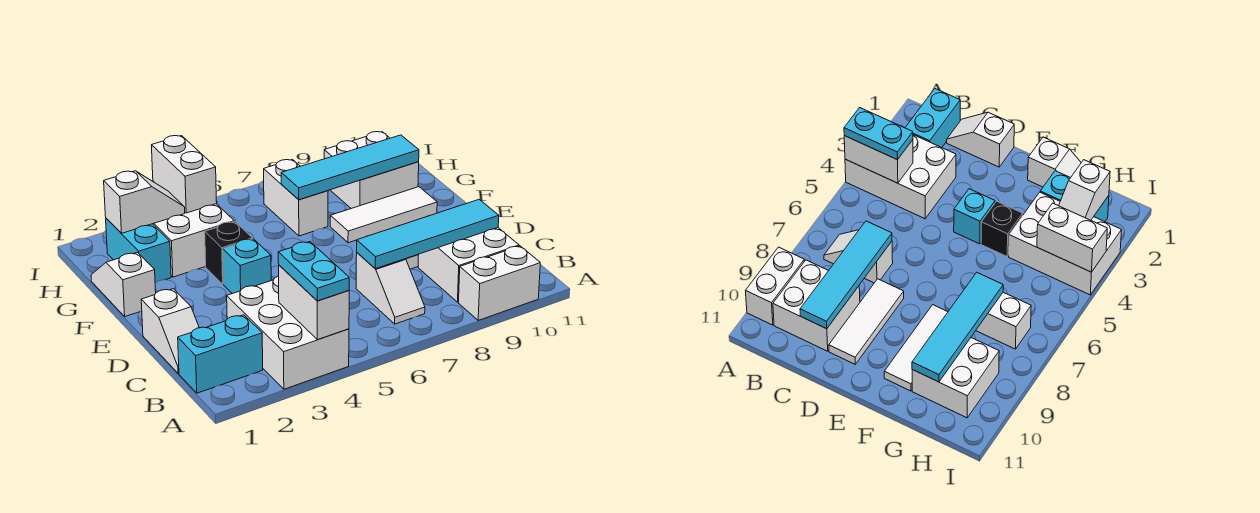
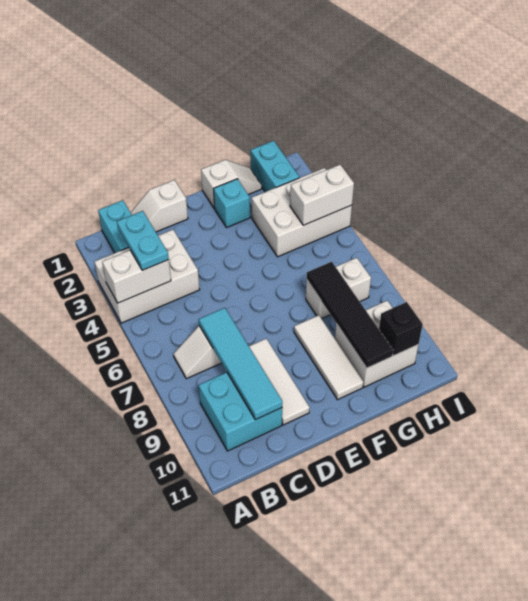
cyan plate A4:B4 level 3 -> cyan plate B3:B4 level 3
white brick A9:A10 level 1 -> none
white brick B9:C10 level 1 -> cyan brick B9:C10 level 1
cyan brick E4 level 1 -> cyan brick F2 level 1
black brick F4 level 1 -> black brick H10 level 2
cyan brick G2:H2 level 1 -> cyan brick H1:H2 level 1
cyan tile G7:G10 level 2 -> black tile G7:G10 level 2
white slope H2:H3 level 2 top 2 -> none

